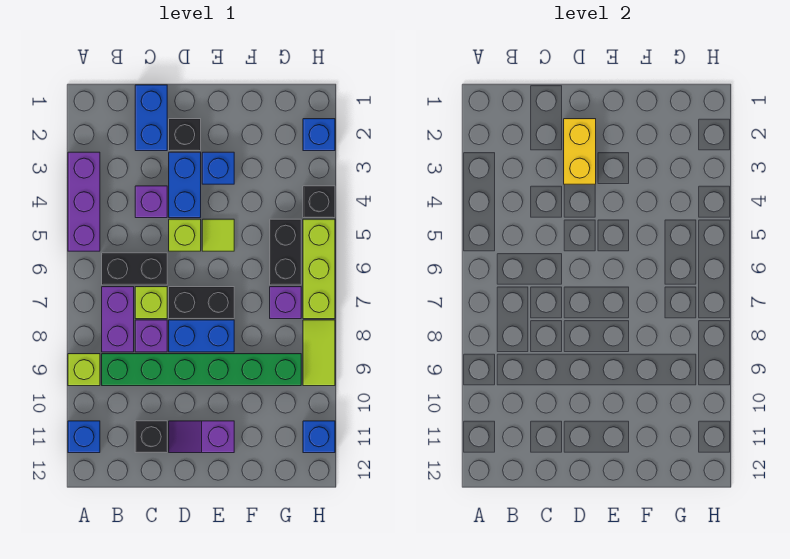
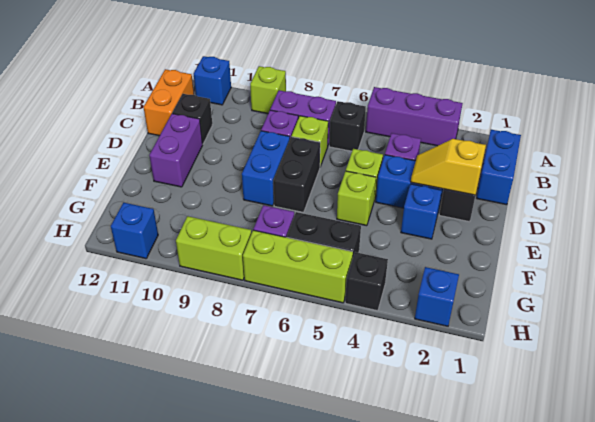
black brick B6:C6 level 1 -> black brick B6 level 1
green brick B9:G9 level 1 -> none
none -> orange brick B12:C12 level 1
blue brick C1:C2 level 1 -> blue brick B1:C1 level 1
yellow brick D2:D3 level 2 -> yellow slope D2:D3 level 2 top 2
purple slope D11:E11 level 1 top E -> purple brick D11:E11 level 1
lime tile E5 level 1 -> lime brick E5 level 1
lime tile H8:H9 level 1 -> lime brick H8:H9 level 1

